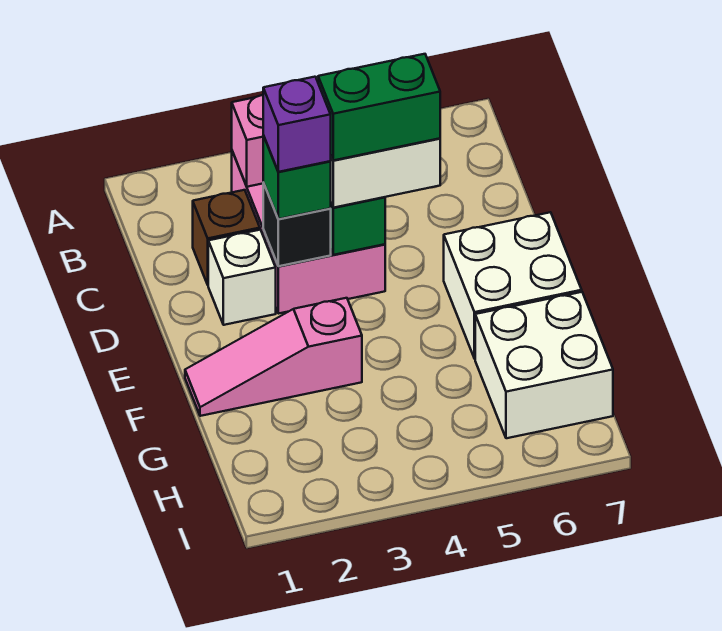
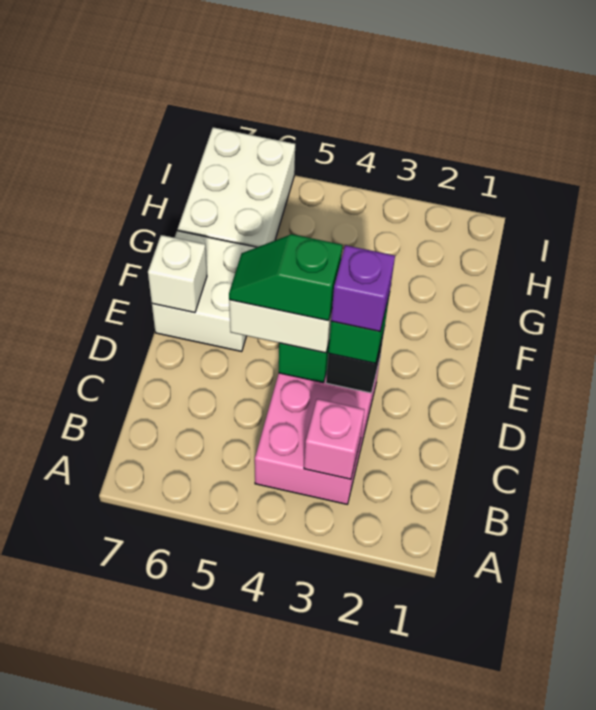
brown brick C2 level 1 -> none
white brick D2 level 1 -> white brick E7 level 2
green brick D4:D5 level 4 -> green slope D4:D5 level 4 top 4
pink slope F1:F3 level 1 top 3 -> none
white brick G6:H7 level 1 -> white brick G6:I7 level 1

